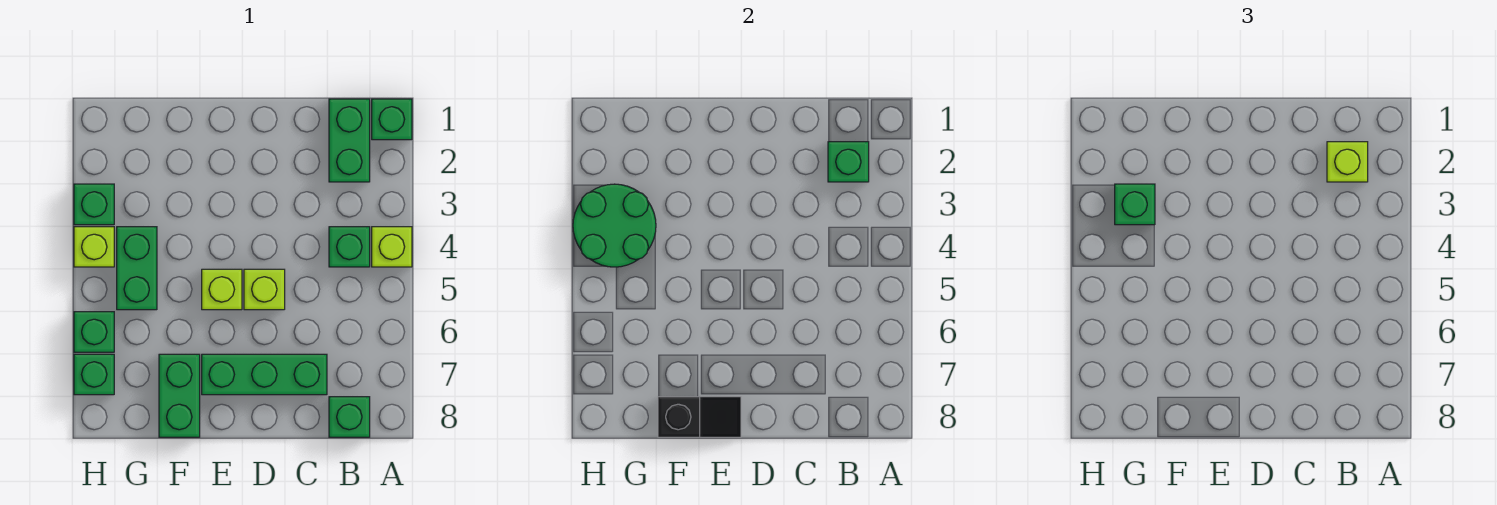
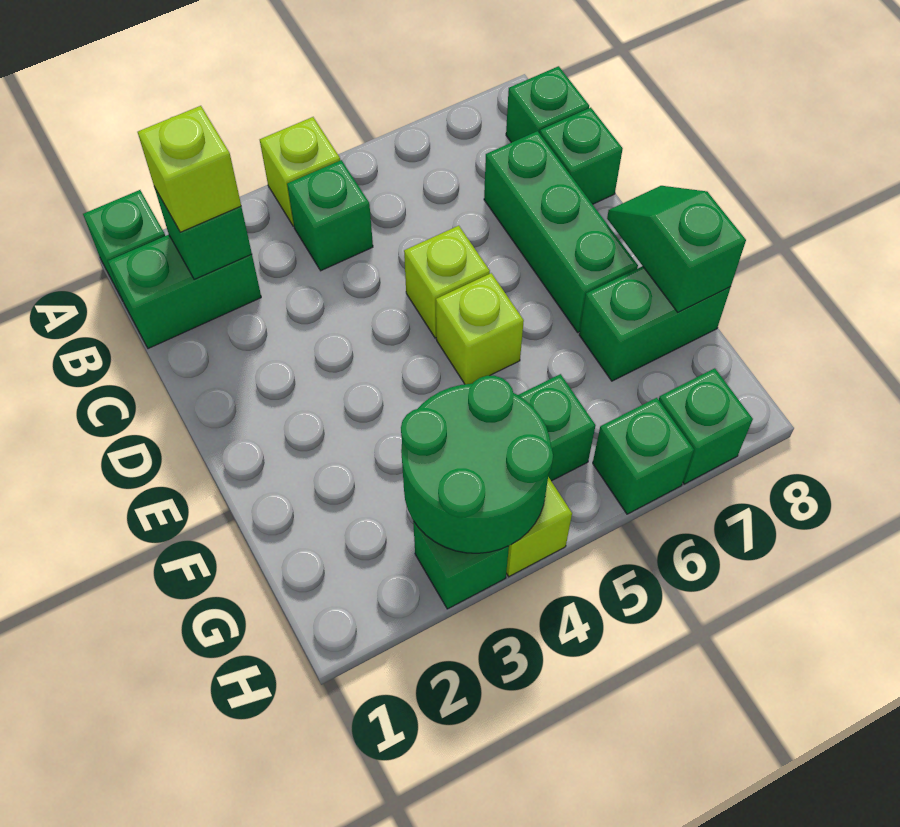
black slope E8:F8 level 2 top F -> green slope E8:F8 level 2 top F
green brick G3 level 3 -> green brick C8 level 1

